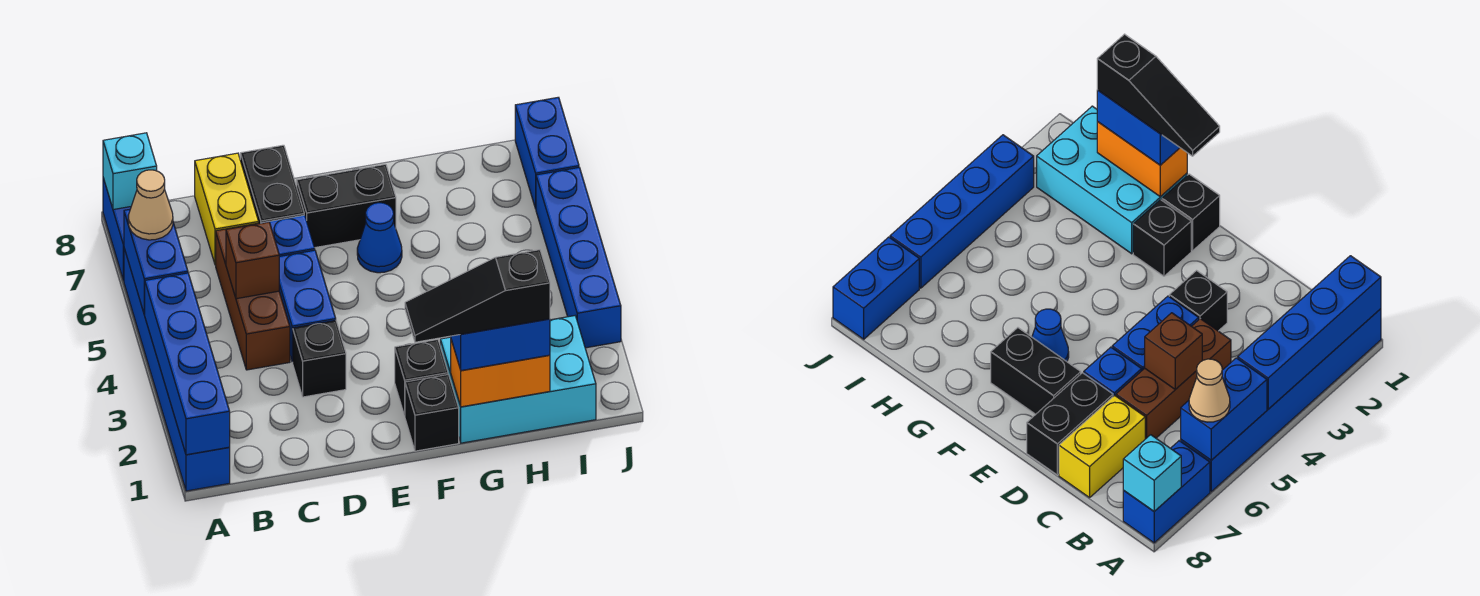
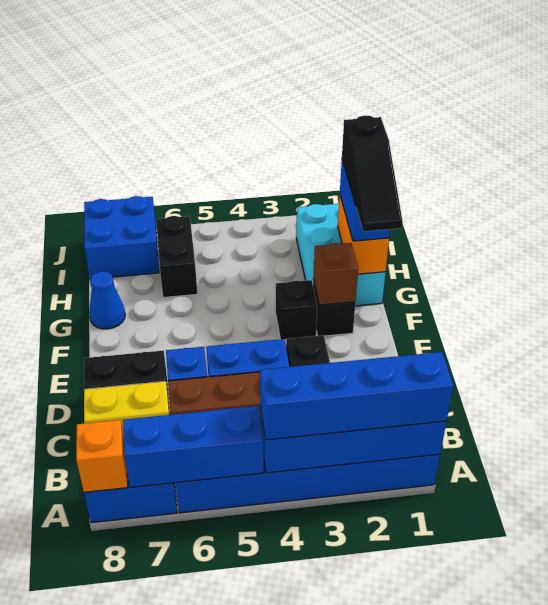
blue brick A5:A6 level 2 -> blue brick A5:A7 level 2
tan cone A6 level 3 -> none
cyan brick A8 level 2 -> orange brick A8 level 2
brown brick C5 level 2 -> brown brick F2 level 2
black brick E7:F7 level 1 -> black brick H6:I6 level 1
black brick F1 level 1 -> black brick F3 level 1
blue cone F6 level 1 -> blue cone G8 level 1
blue brick J3:J6 level 1 -> blue brick A1:A4 level 3
blue brick J7:J8 level 1 -> blue brick I7:J8 level 1

